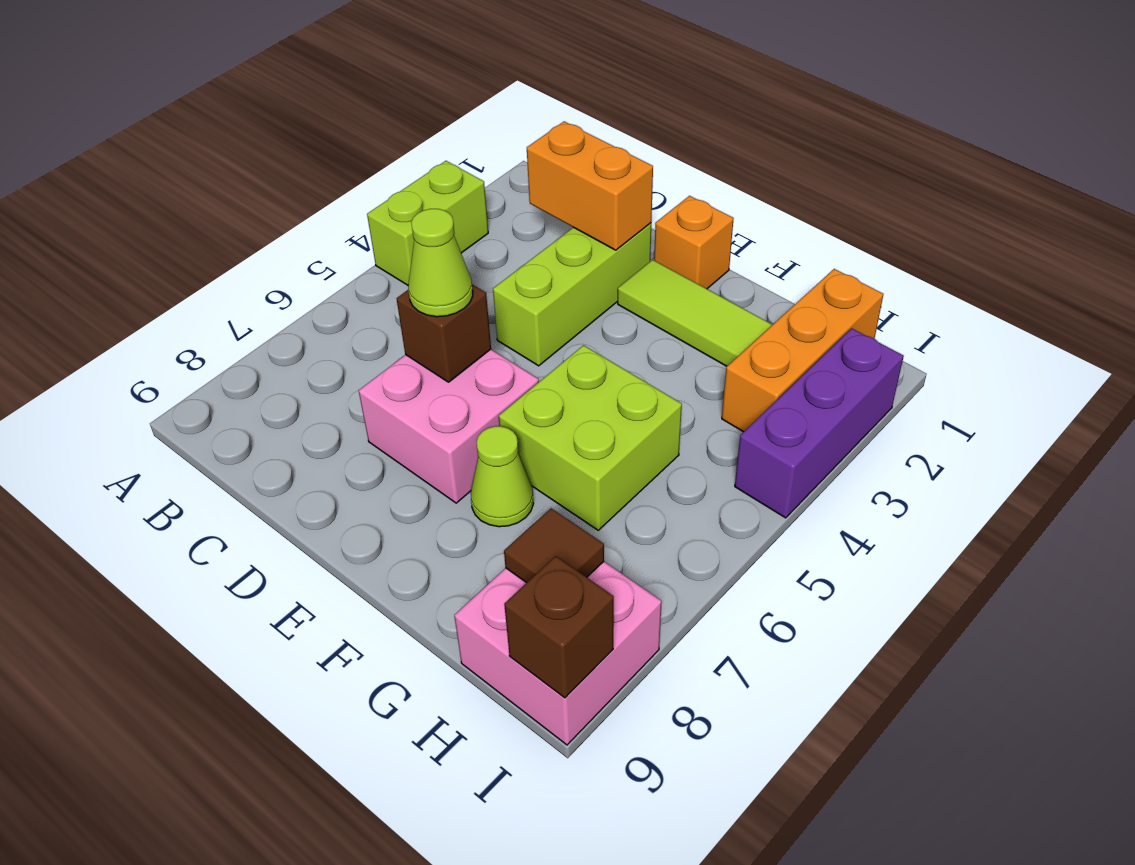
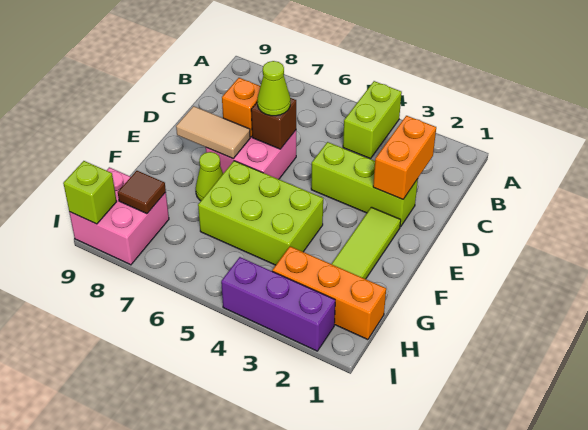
lime brick A3:A4 level 1 -> lime brick A4:B4 level 1
orange brick E1 level 1 -> orange brick D7 level 2
none -> tan tile E7:E8 level 2
lime brick F5:G6 level 1 -> lime brick F4:G6 level 1
brown brick I9 level 2 -> lime brick I9 level 2

